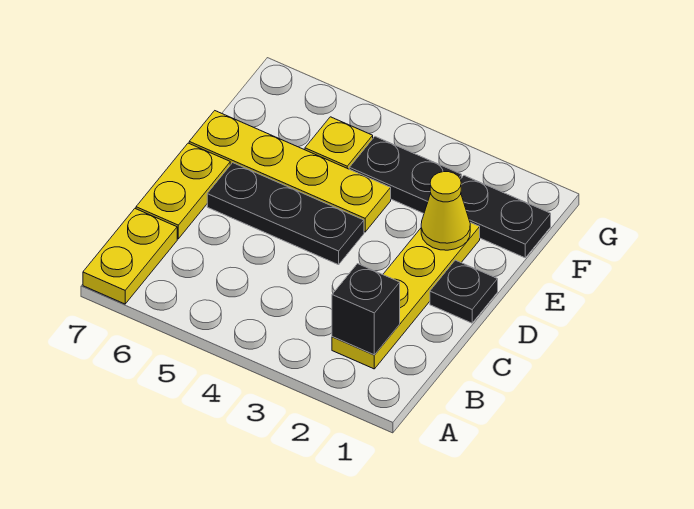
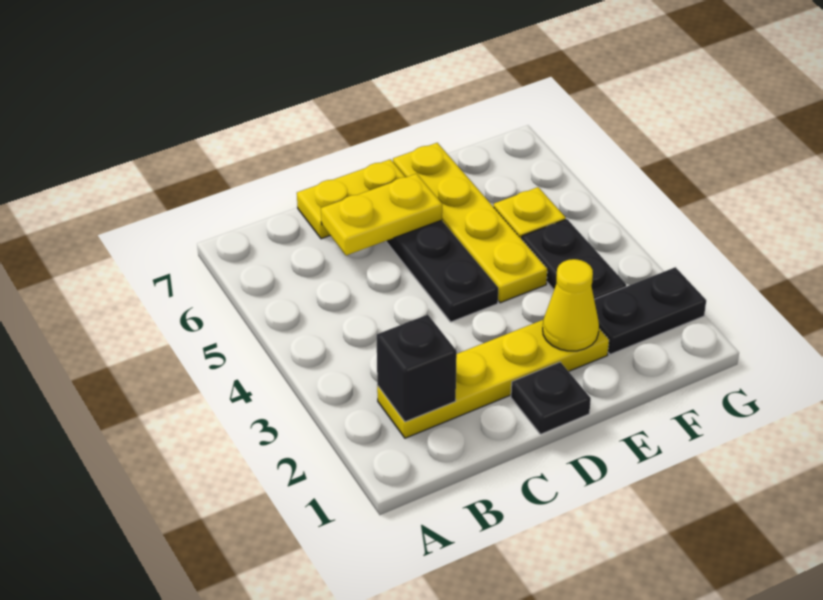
yellow plate A7:B7 level 1 -> yellow plate C6:D6 level 2
black plate F1:F2 level 1 -> black plate F2:G2 level 1

